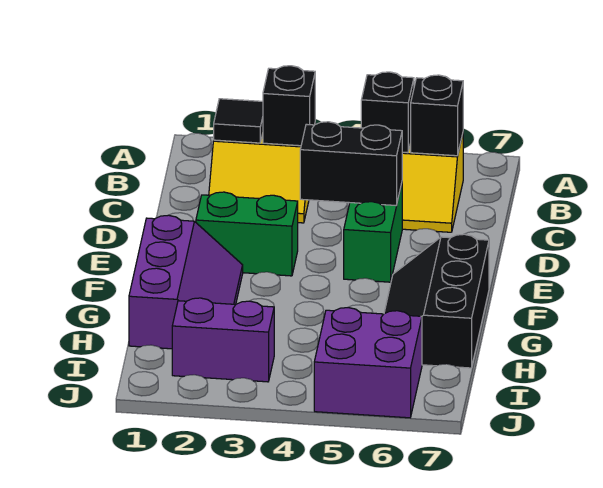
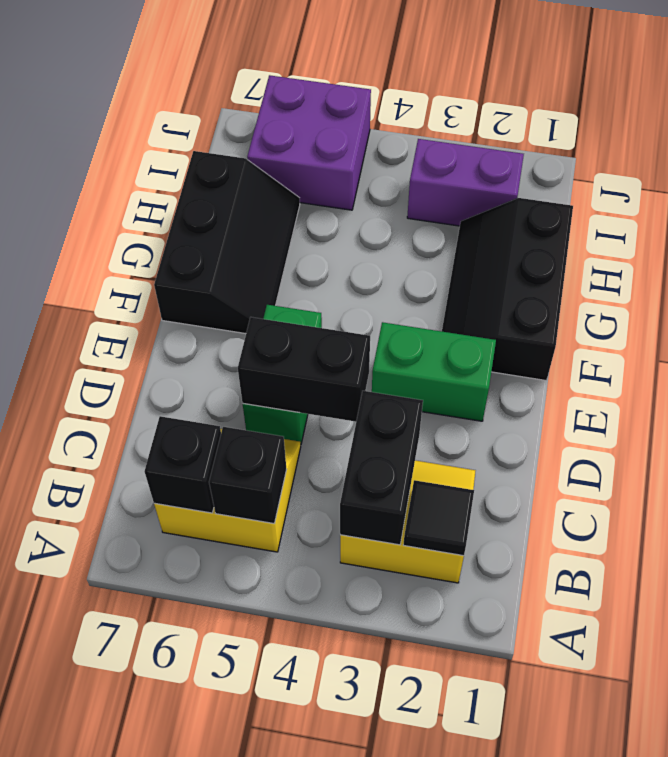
black brick B3 level 2 -> black brick B3:C3 level 2
purple slope F1:H2 level 1 top 1 -> black slope F1:H2 level 1 top 1

